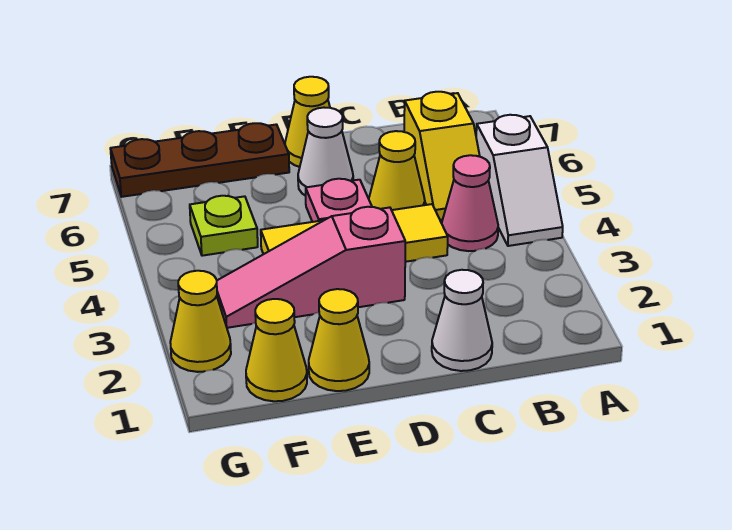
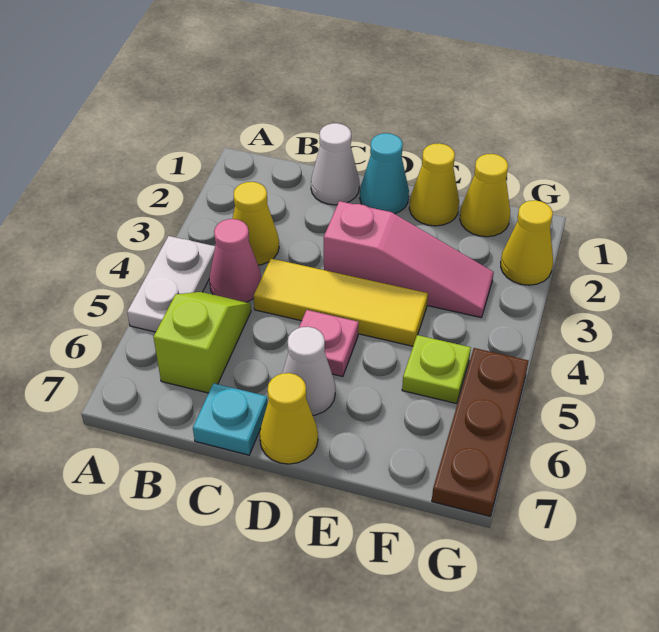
white slope A4:A5 level 1 top 5 -> white plate A4:A5 level 1
yellow slope B5:B6 level 1 top 6 -> lime slope B5:B6 level 1 top 6
yellow cone C5 level 1 -> yellow cone B3 level 1
none -> cyan plate C7 level 1
none -> cyan cone D1 level 1
brown plate E7:G7 level 1 -> brown plate G5:G7 level 1

